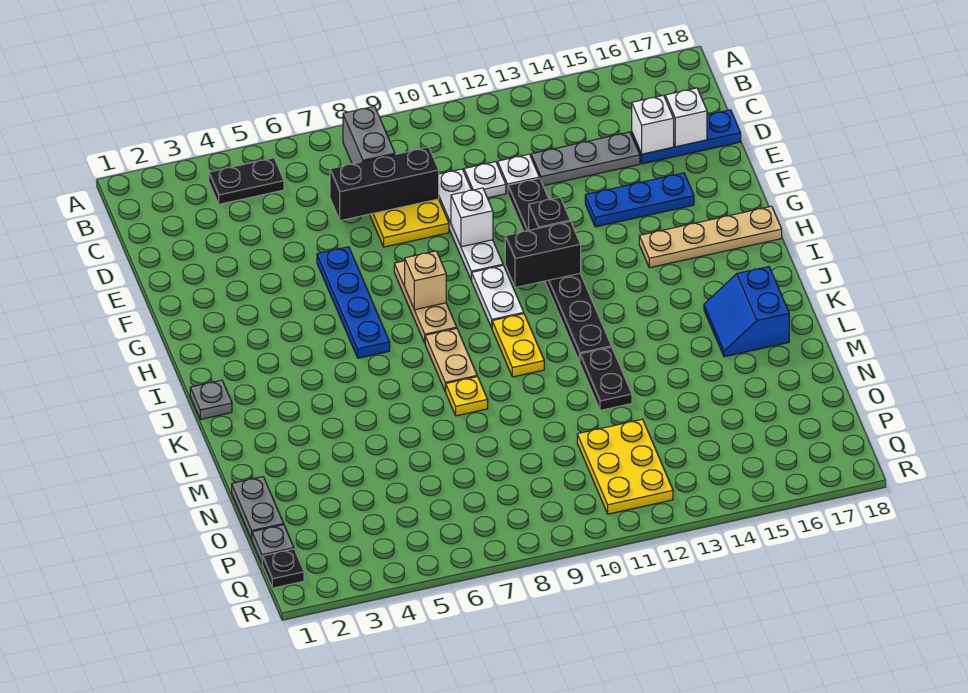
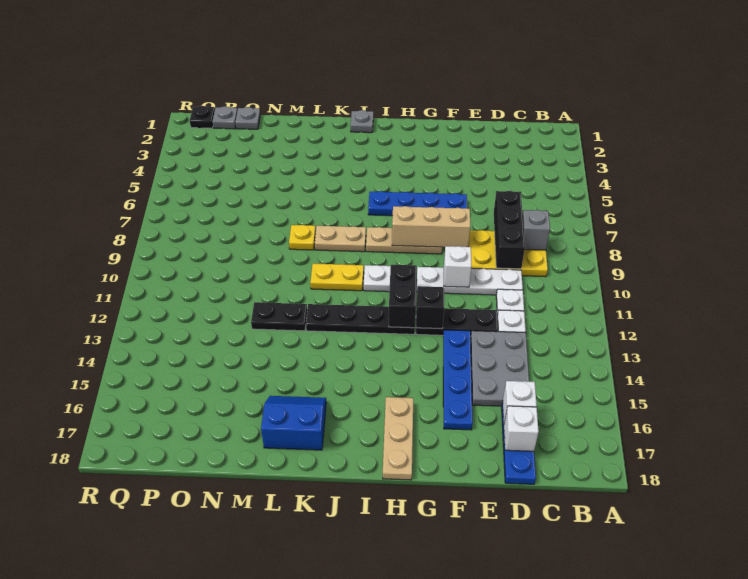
black plate B4:B5 level 1 -> none
grey brick B8:C8 level 2 -> grey brick C8 level 2
grey plate D13:D15 level 1 -> grey plate D13:E15 level 1
blue plate F14:F16 level 1 -> blue plate F13:F16 level 1
tan brick H8 level 2 -> tan brick F8:H8 level 2
tan plate H15:H18 level 1 -> tan plate H16:H18 level 1
grey plate N1:O1 level 1 -> grey plate O1 level 1
yellow plate O11:Q12 level 1 -> none

